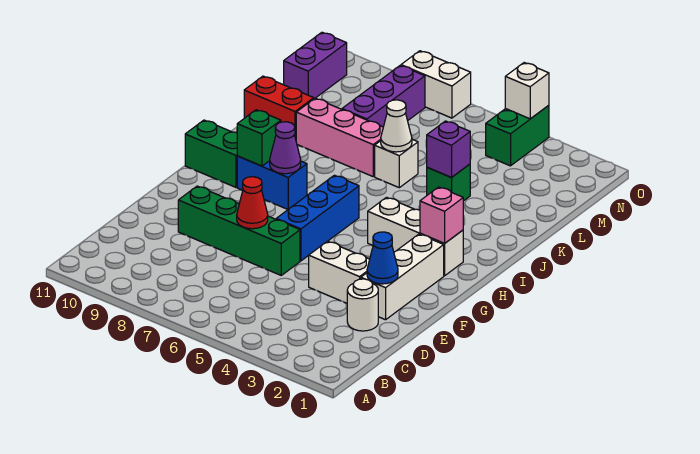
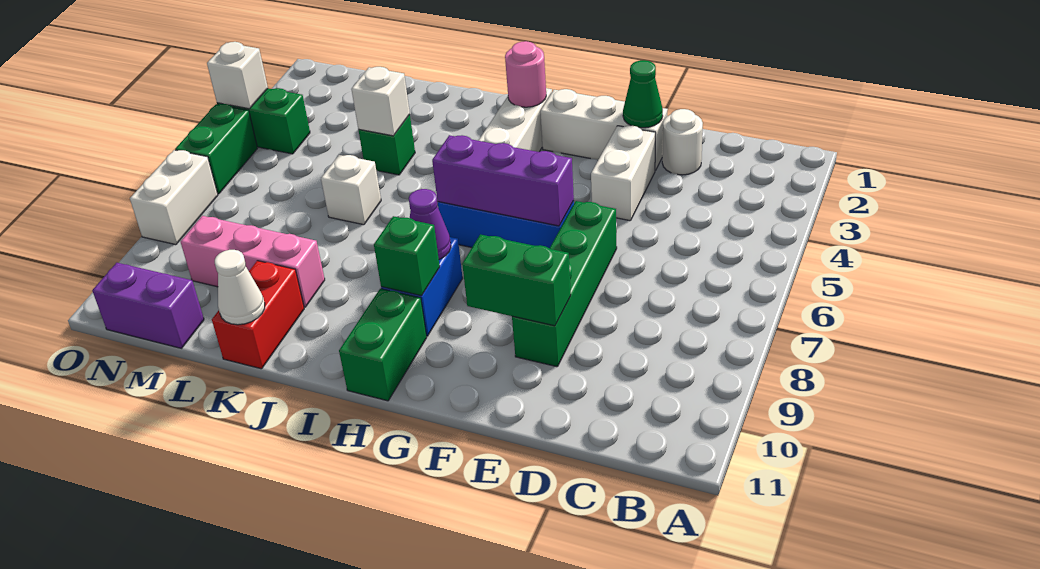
blue cone E2 level 2 -> green cone E2 level 2
red cone E7 level 2 -> none
none -> green brick E9:F9 level 2
pink brick H2 level 2 -> pink round brick H2 level 2
purple brick K4 level 2 -> white brick K4 level 2
white cone K6 level 2 -> white cone K11 level 2
pink brick K7:K9 level 1 -> pink brick K9:M9 level 1
purple brick L8:N8 level 1 -> purple brick F6:H6 level 2
none -> green brick O5:O6 level 1

